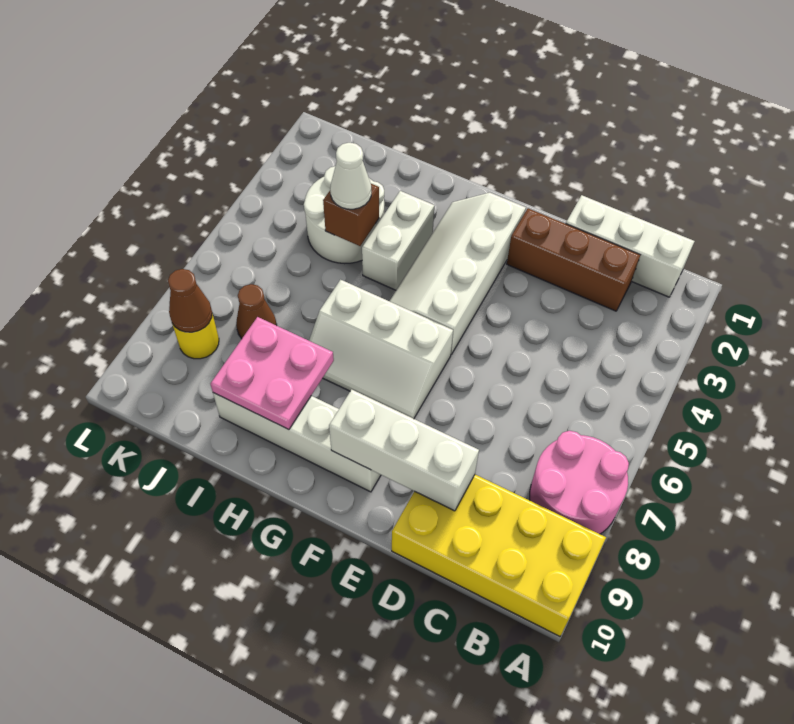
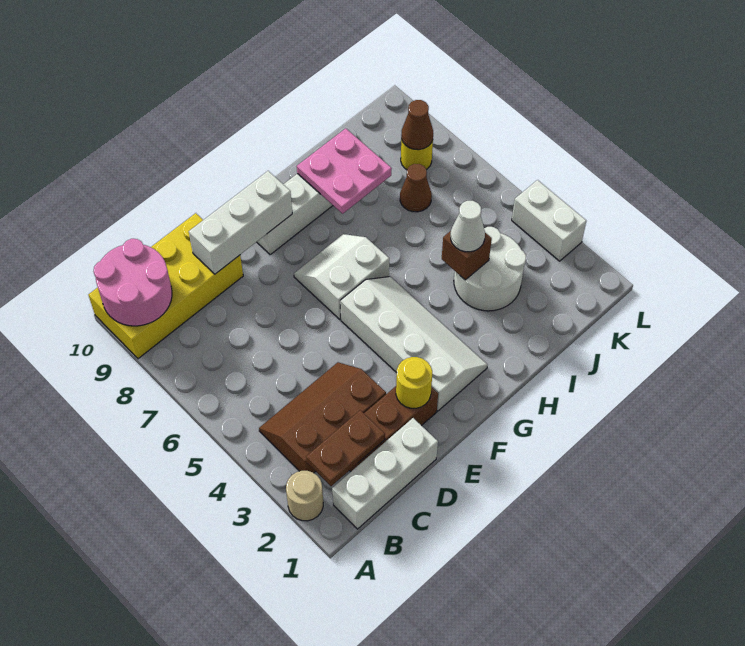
none -> tan round brick A2 level 1
pink round brick A7:B8 level 1 -> pink round brick A9:B10 level 2
none -> brown plate B2:C2 level 2
none -> brown slope B3:D4 level 1 top 3
none -> yellow round brick E2 level 2
white slope F6:H7 level 1 top 6 -> white slope F6:G7 level 1 top 6
white brick H3:H4 level 1 -> white brick L3:L4 level 1

